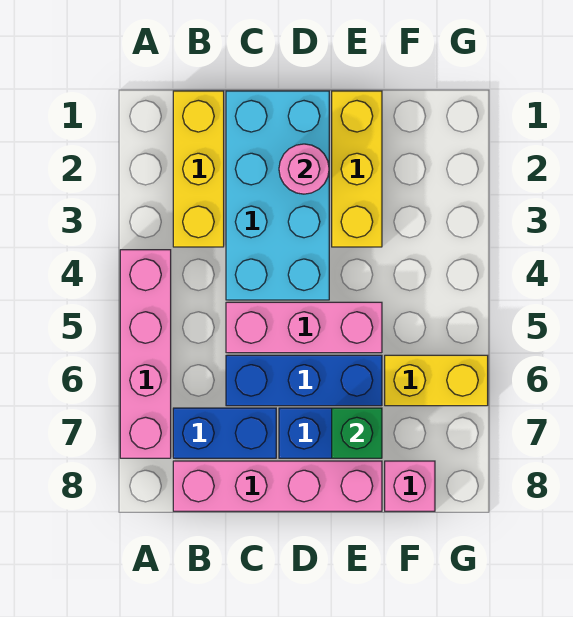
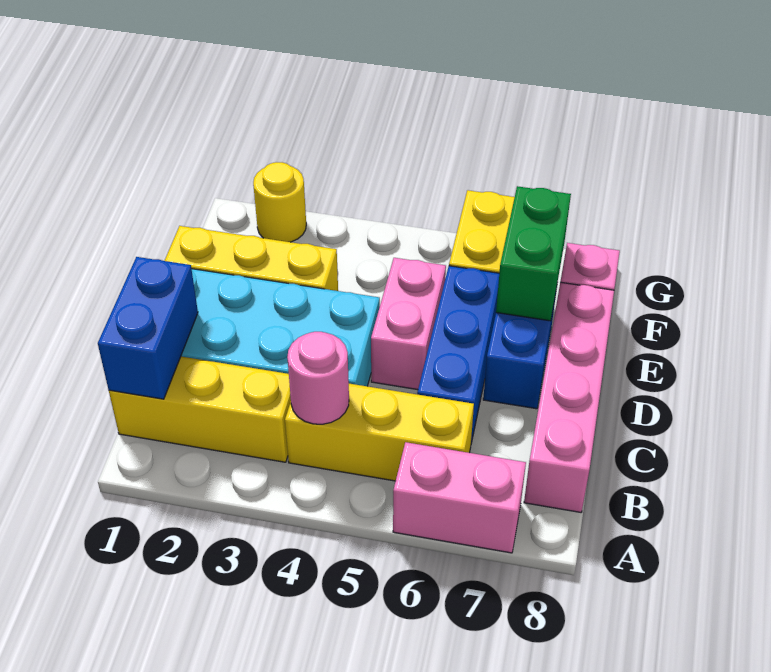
pink brick A4:A7 level 1 -> pink brick A6:A7 level 1
none -> yellow brick B4:B6 level 1
blue brick B7:C7 level 1 -> blue brick B1:C1 level 2
pink brick C5:E5 level 1 -> pink brick D5:E5 level 1
pink round brick D2 level 2 -> pink round brick B4 level 2
green brick E7 level 2 -> green brick E7:F7 level 2
none -> yellow round brick G2 level 1

